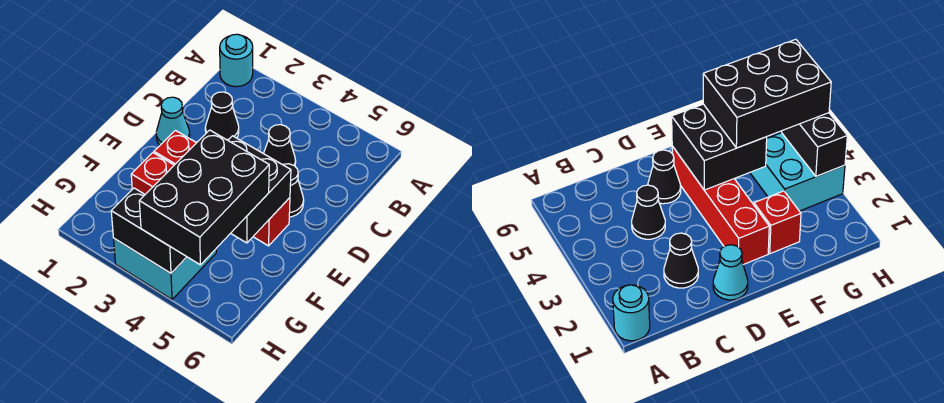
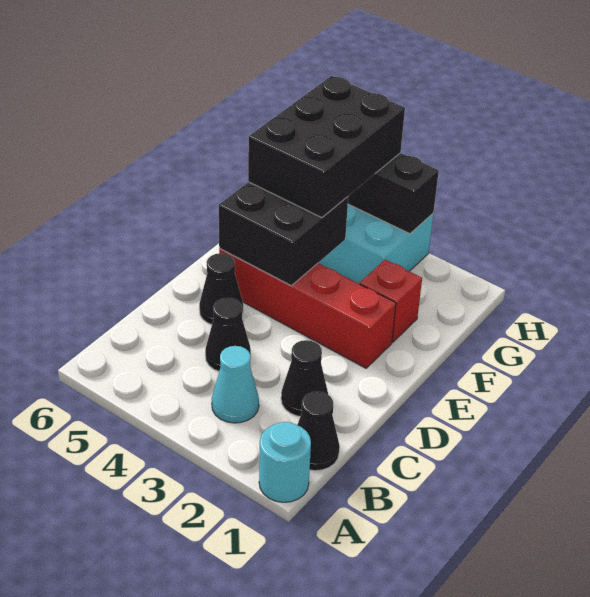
none -> black cone B1 level 1
cyan cone D1 level 1 -> cyan cone B3 level 1

